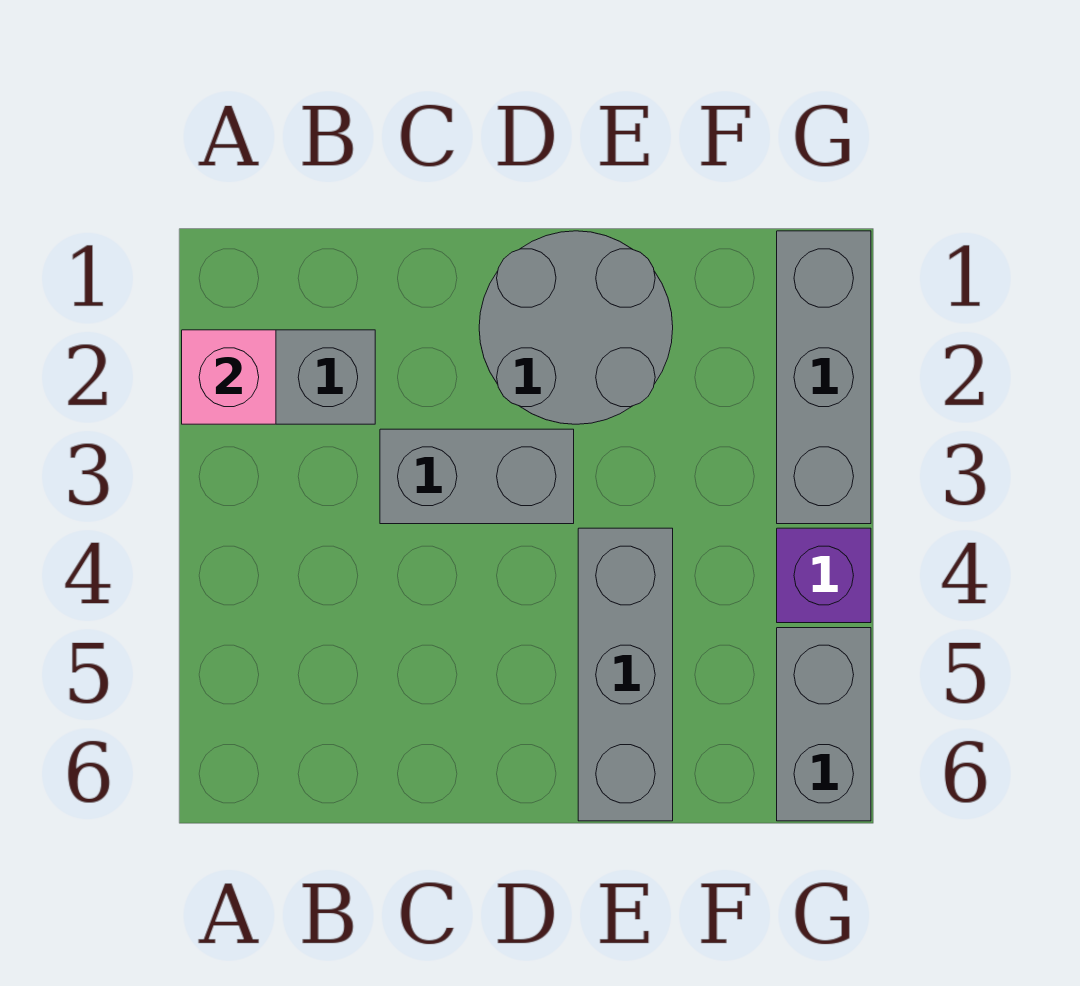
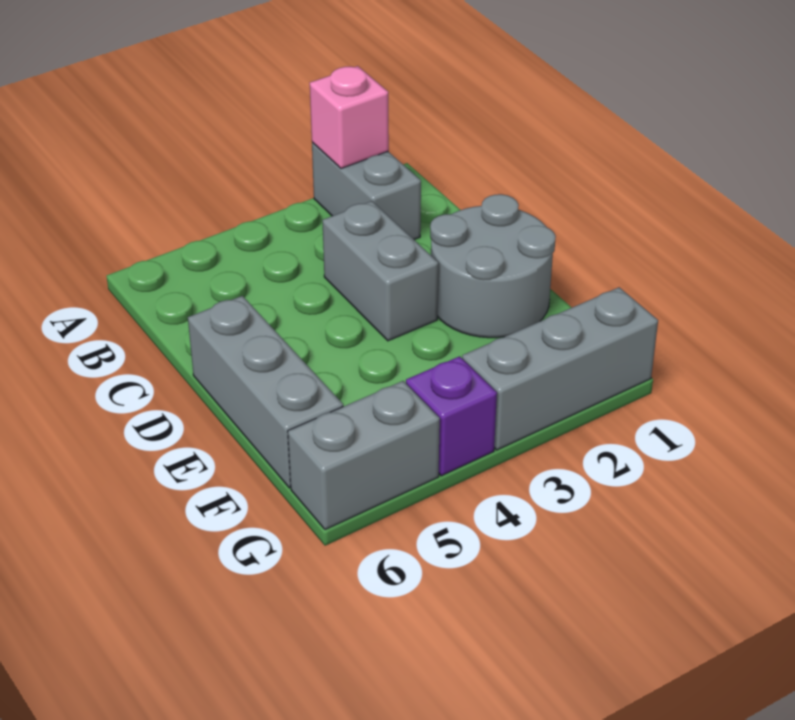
grey brick E4:E6 level 1 -> grey brick D6:F6 level 1

